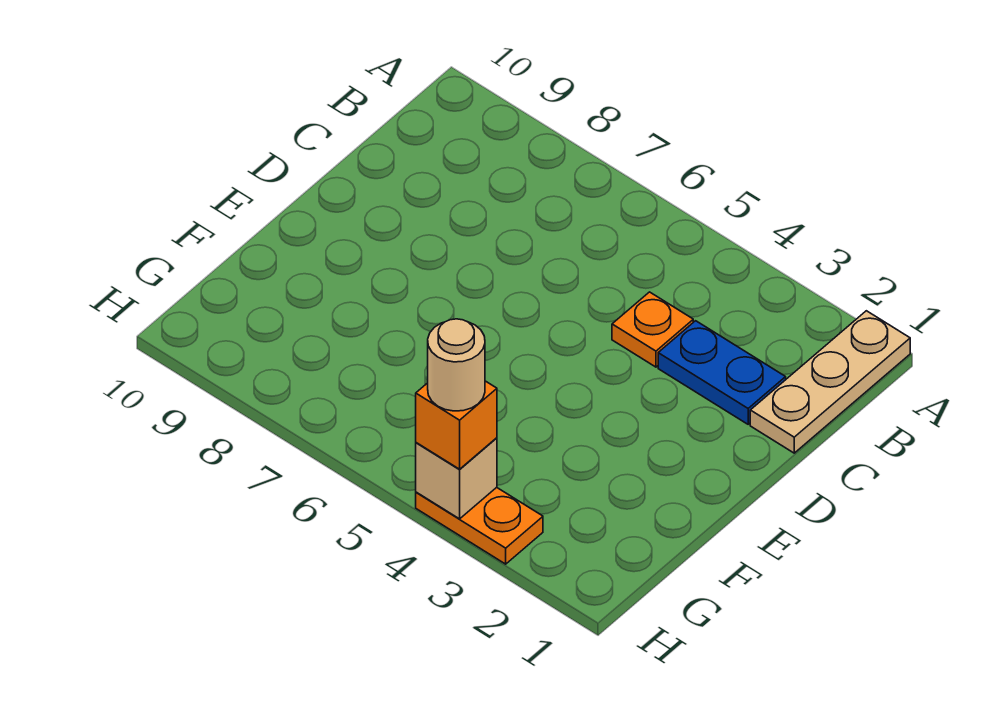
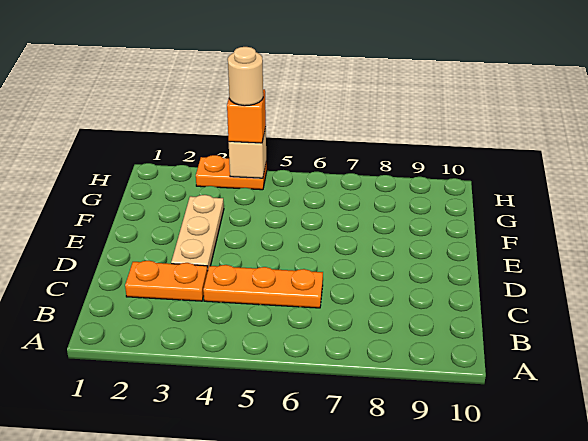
tan plate A1:C1 level 1 -> tan plate D3:F3 level 1
blue plate C2:C3 level 1 -> orange plate C2:C3 level 1
orange plate C4 level 1 -> orange plate C4:C6 level 1

